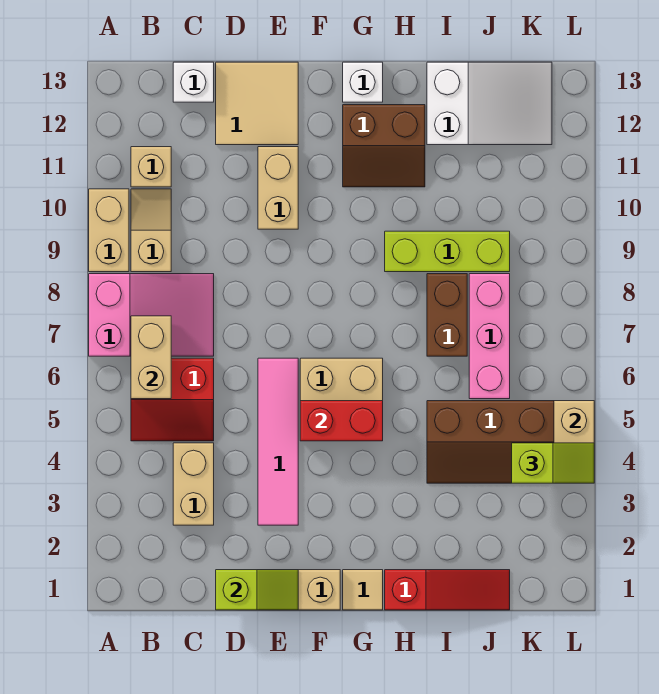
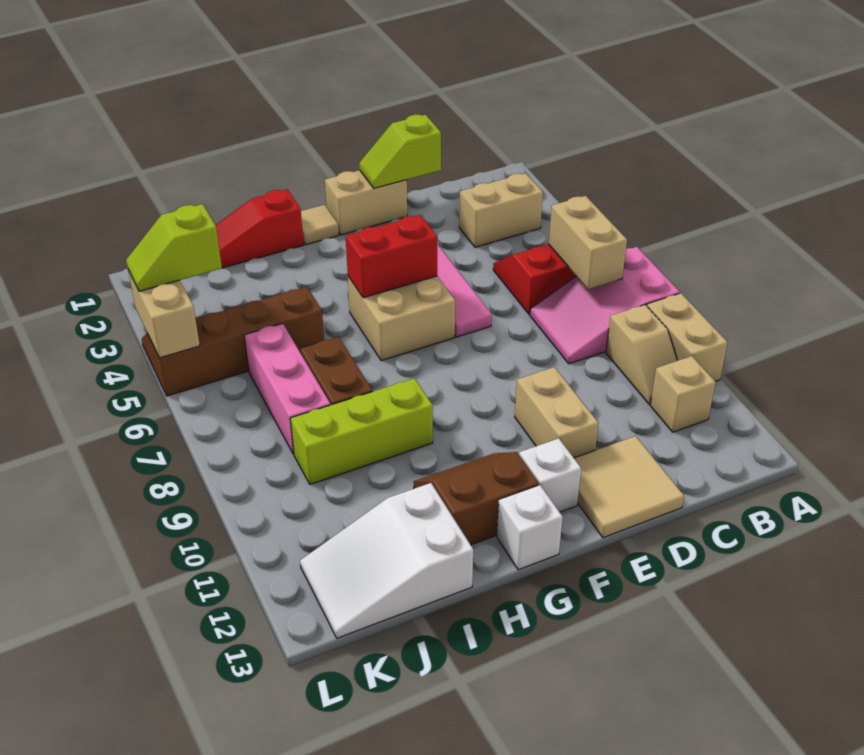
tan brick C3:C4 level 1 -> tan brick B3:C3 level 1
white brick C13 level 1 -> white brick F12 level 1

